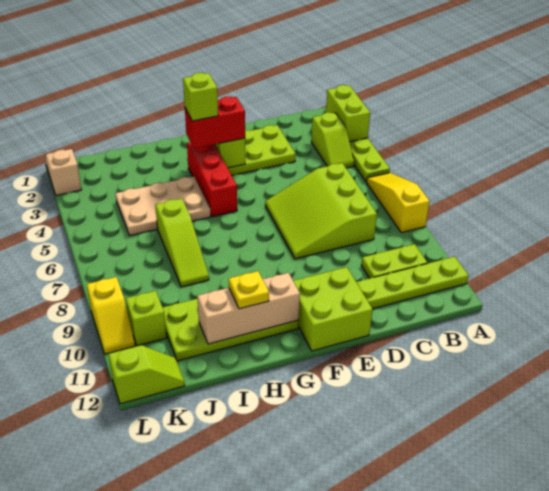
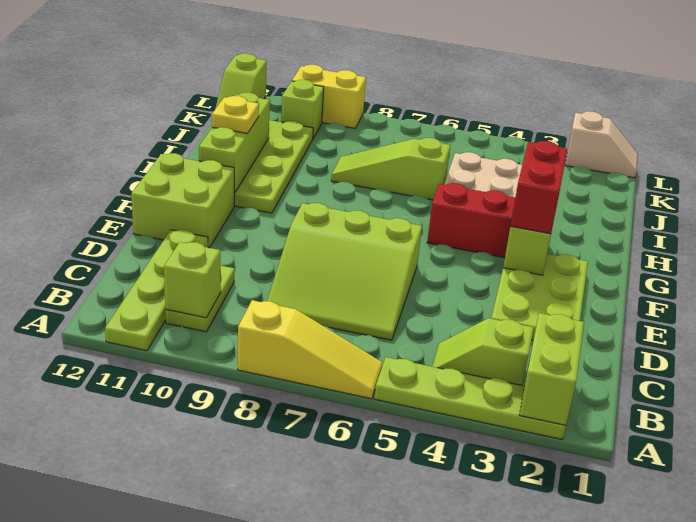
lime brick A2:A3 level 2 -> lime brick A2:B2 level 2
lime slope C6:E8 level 1 top C -> lime slope C6:E8 level 1 top E
lime brick G3 level 4 -> lime brick B10 level 2
tan brick G11:I11 level 2 -> lime brick G11:I11 level 2
yellow slope L9:L10 level 1 top 9 -> yellow brick L9:L10 level 1

